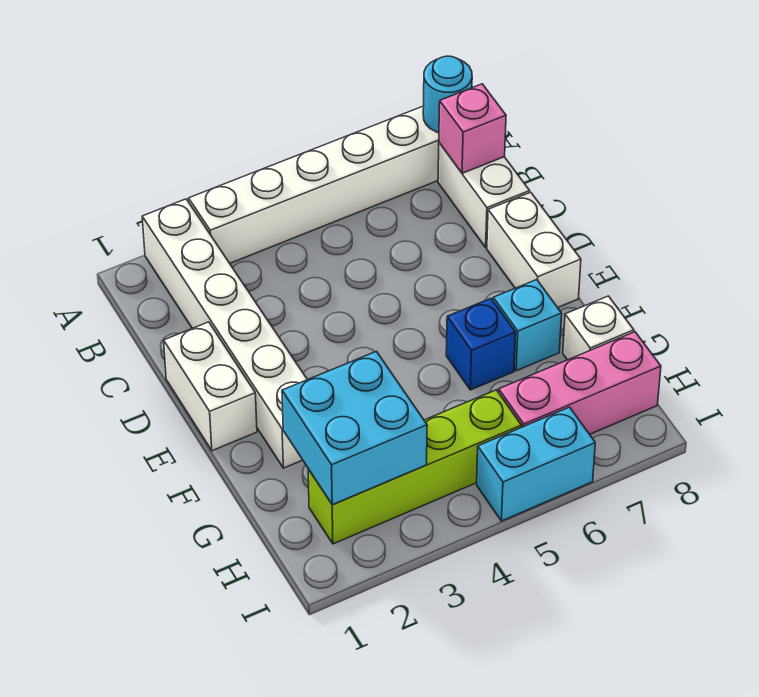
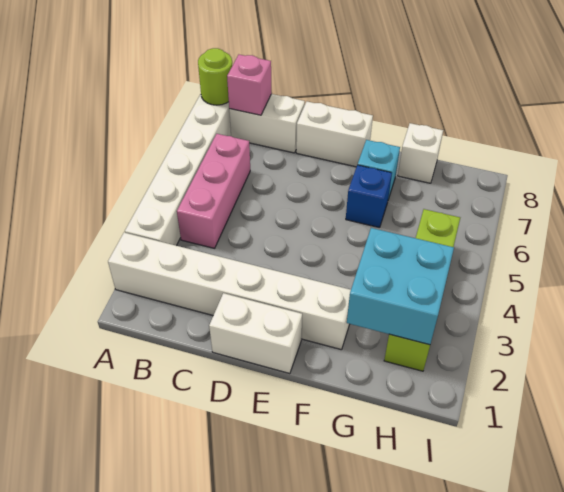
cyan round brick A8 level 2 -> lime round brick A8 level 2
pink brick H6:H8 level 1 -> pink brick B4:B6 level 1
cyan brick I5:I6 level 1 -> none

